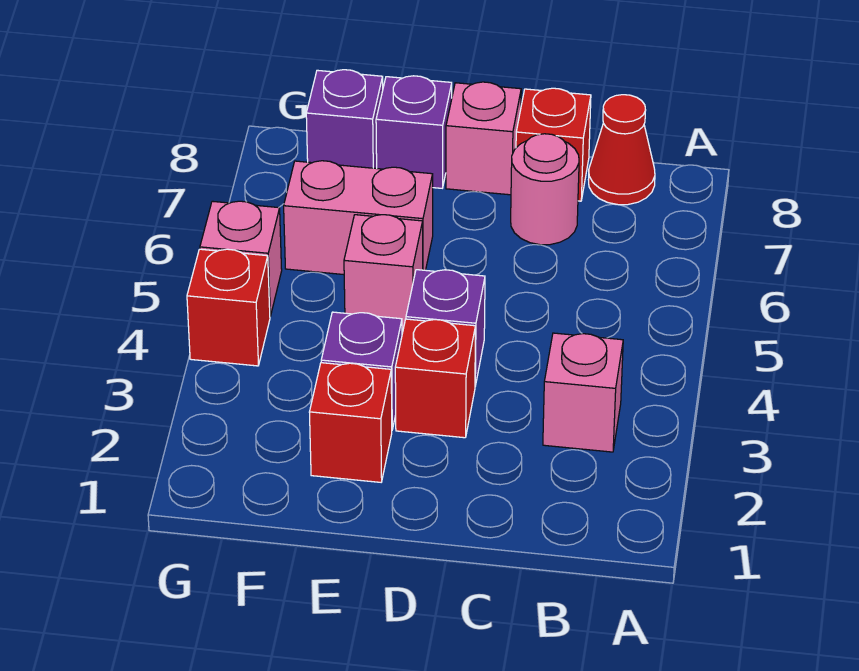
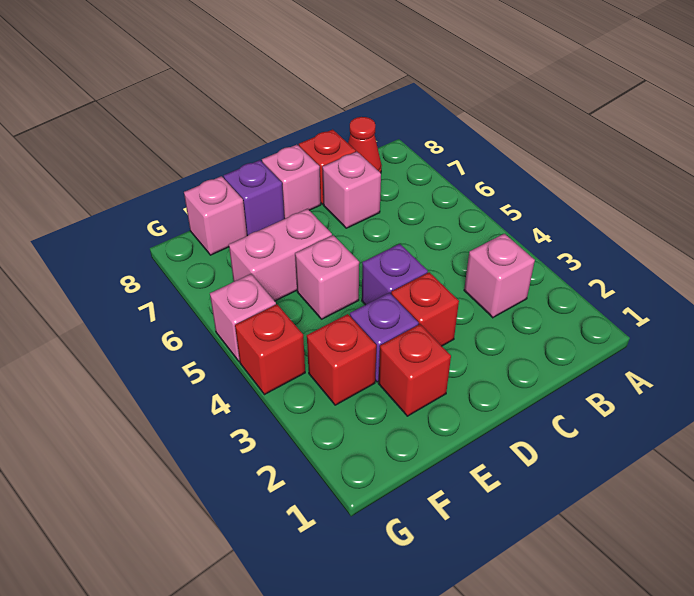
pink round brick C7 level 1 -> pink brick C7 level 1
none -> red brick F3 level 1
purple brick F8 level 1 -> pink brick F8 level 1

